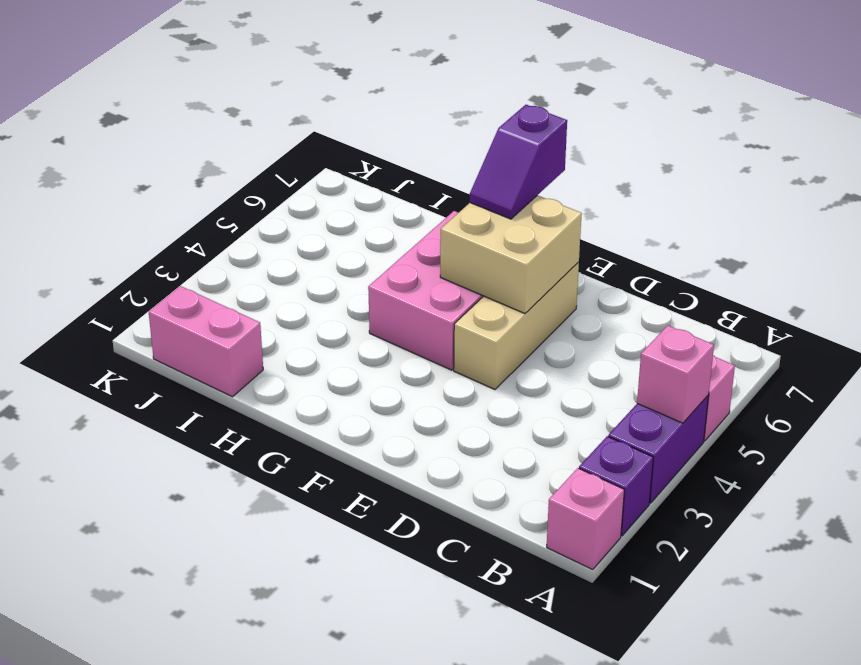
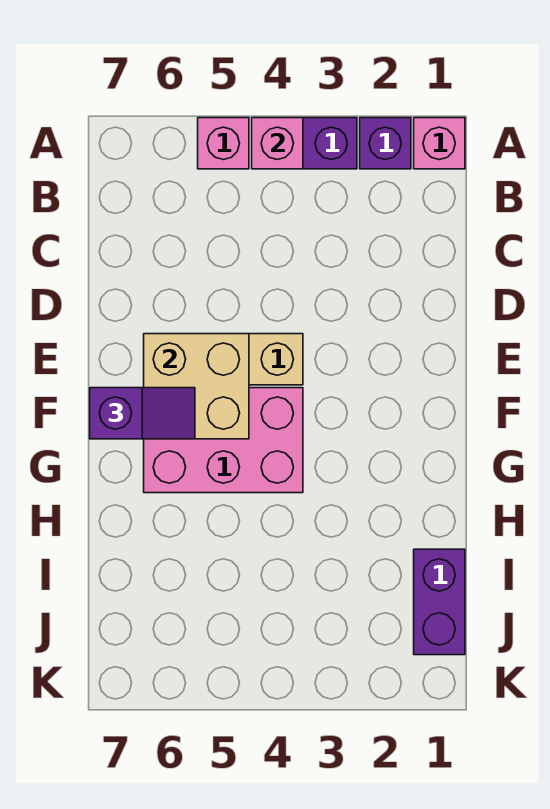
pink brick I1:J1 level 1 -> purple brick I1:J1 level 1

